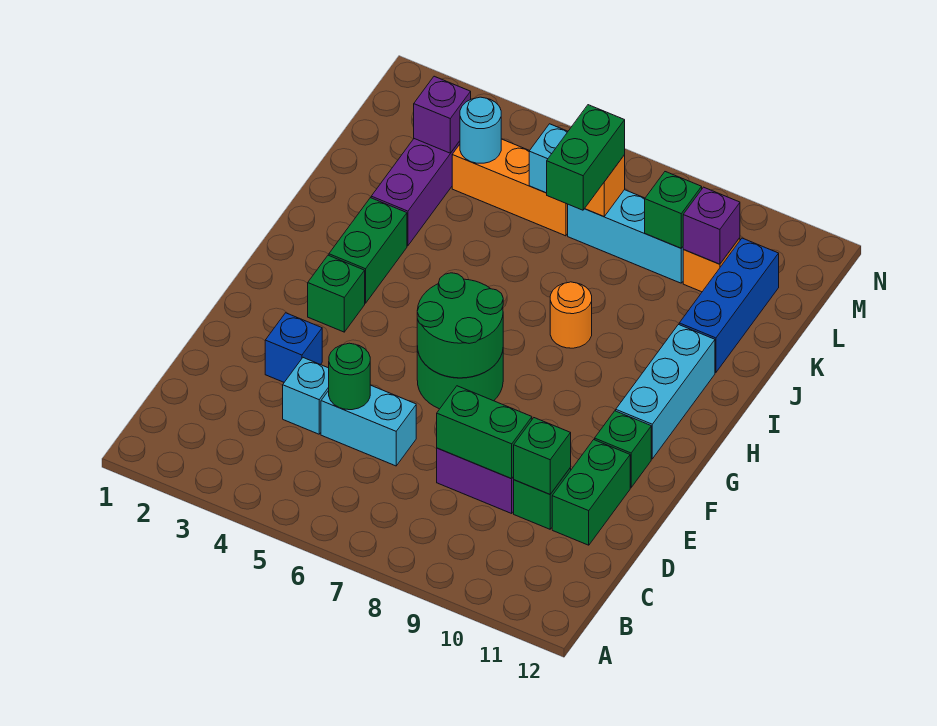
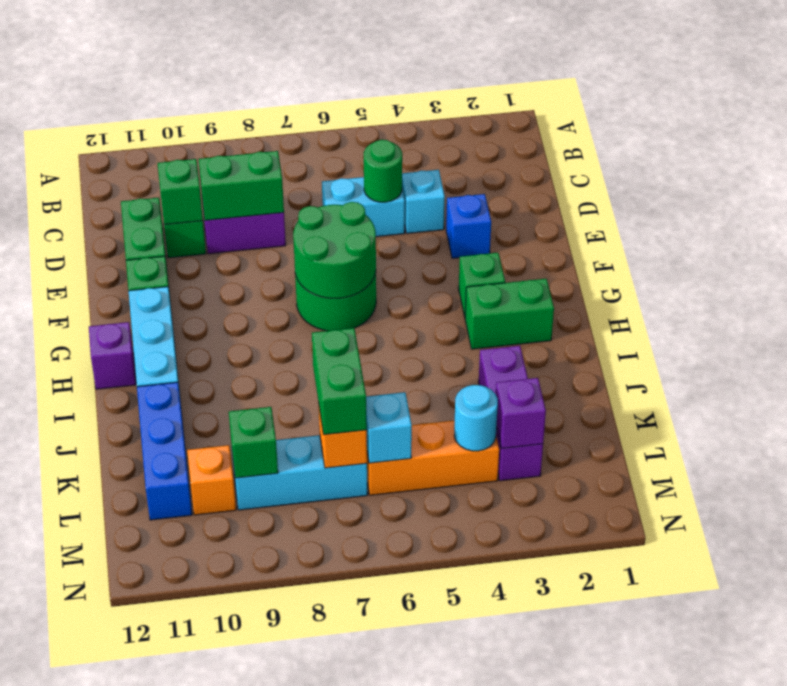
green brick H3:I3 level 1 -> green brick H2:H3 level 1
orange round brick I8 level 1 -> none
purple brick L10 level 2 -> purple brick H12 level 1

